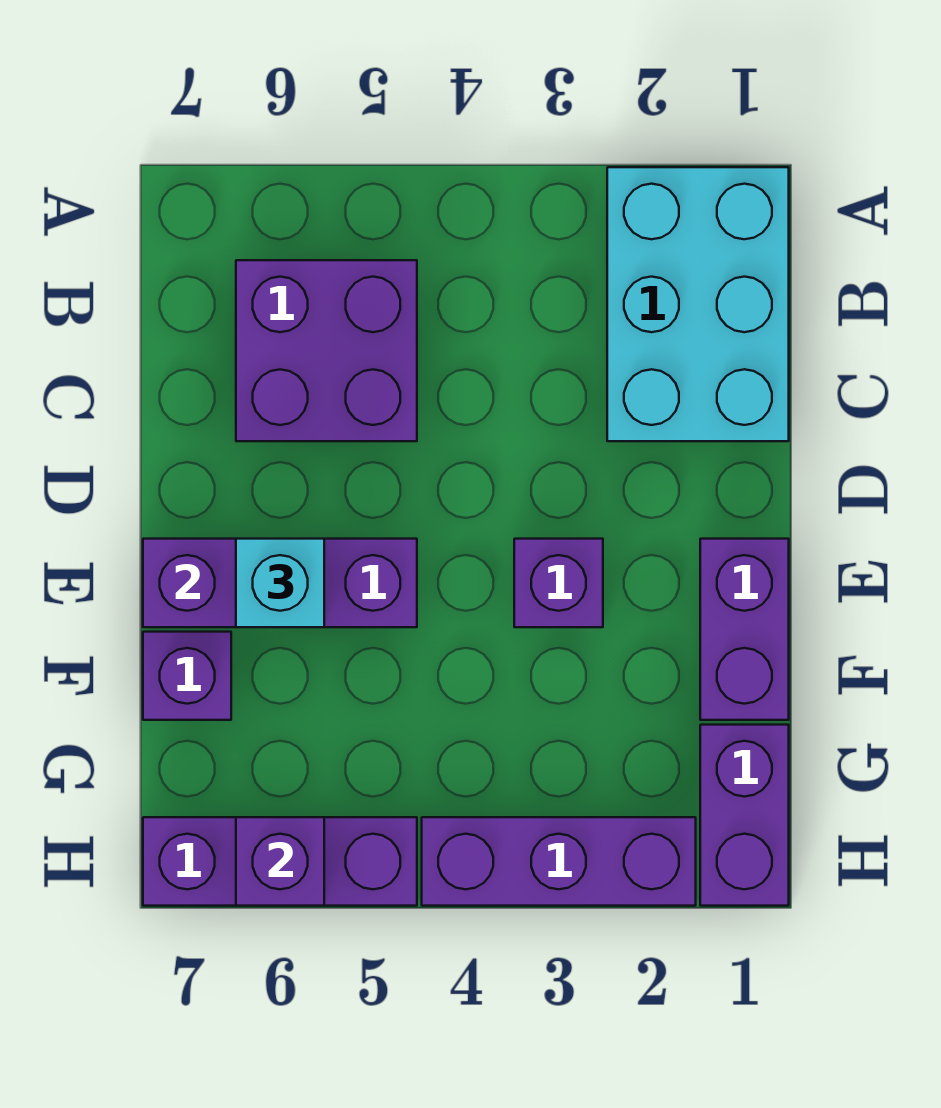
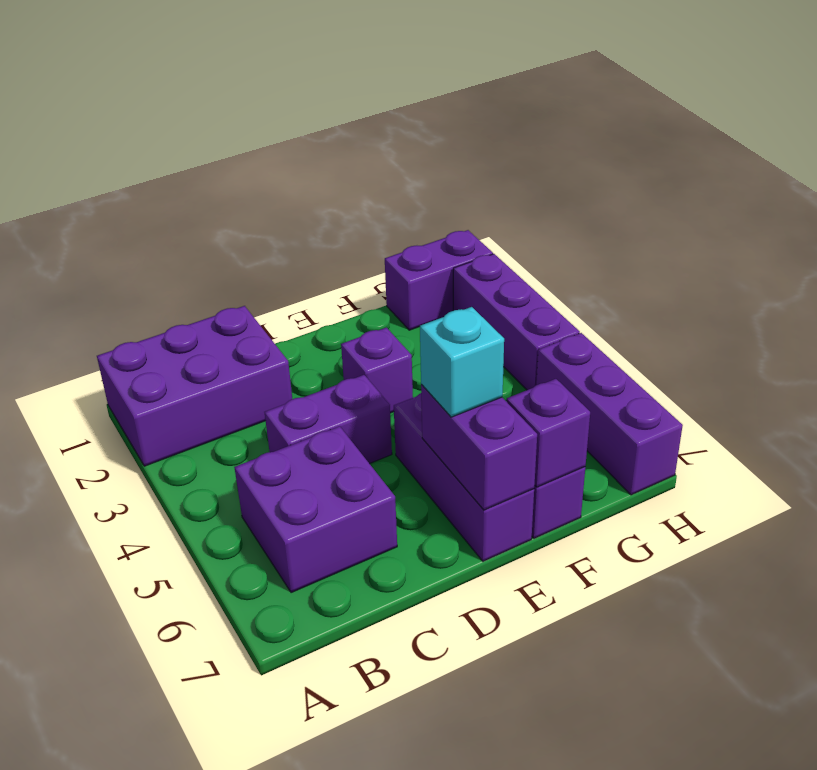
cyan brick A1:C2 level 1 -> purple brick A1:C2 level 1
purple brick E1:F1 level 1 -> purple brick C4:D4 level 1
purple brick H6 level 2 -> purple brick F7 level 2

